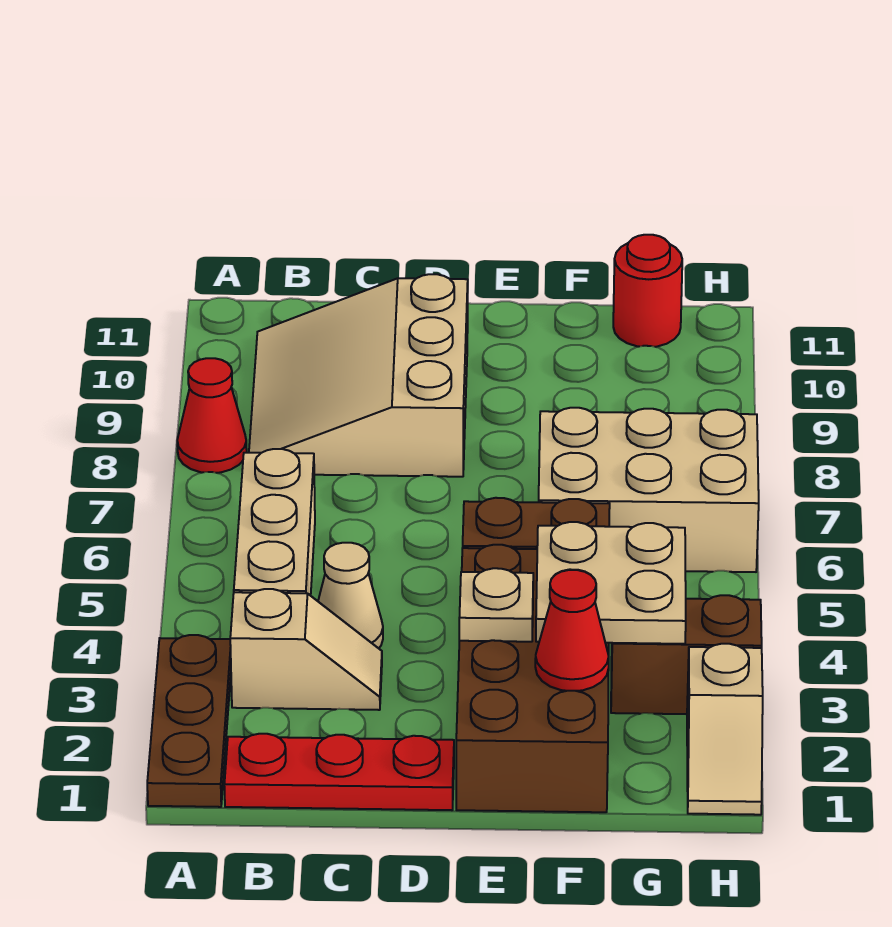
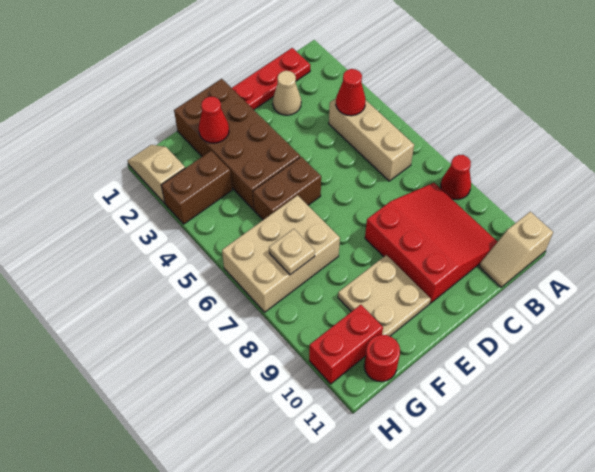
brown plate A1:A3 level 1 -> none
tan slope B3:C3 level 1 top B -> tan slope A11:B11 level 1 top A
none -> red cone B4 level 2
tan slope B8:D10 level 1 top D -> red slope B8:D10 level 1 top D
tan cone C4 level 1 -> tan cone C2 level 1
tan plate E3 level 2 -> tan plate G7 level 2
tan plate F3:G4 level 2 -> tan plate E9:F10 level 1
none -> red brick G10:H10 level 1

